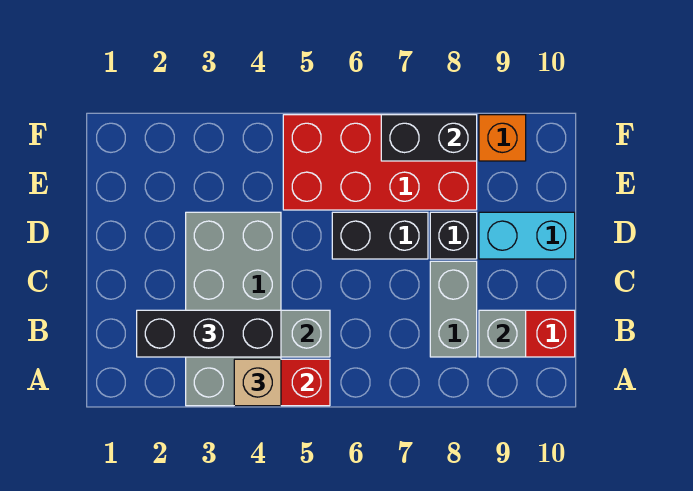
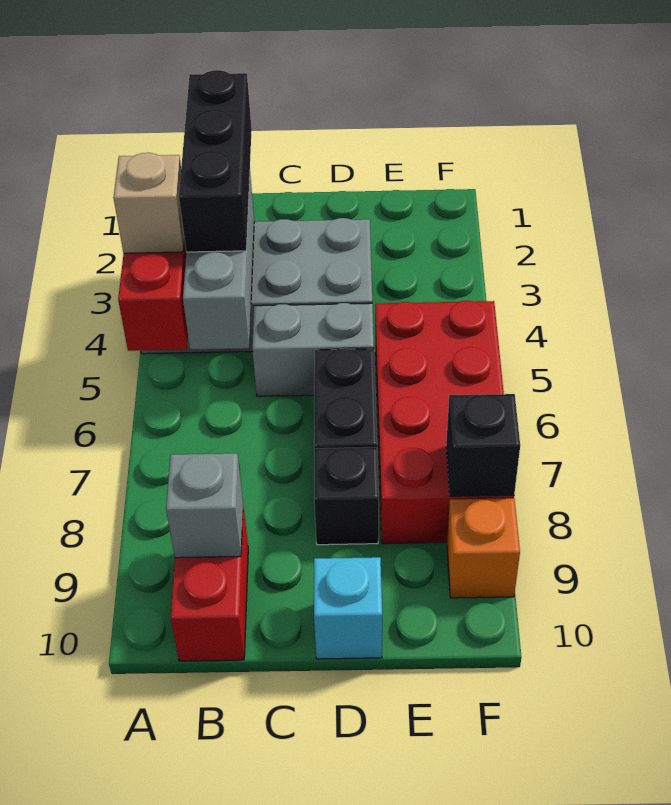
grey brick B8:C8 level 1 -> grey brick C5:D5 level 1
cyan brick D9:D10 level 1 -> cyan brick D10 level 1
black brick F7:F8 level 2 -> black brick F8 level 2

